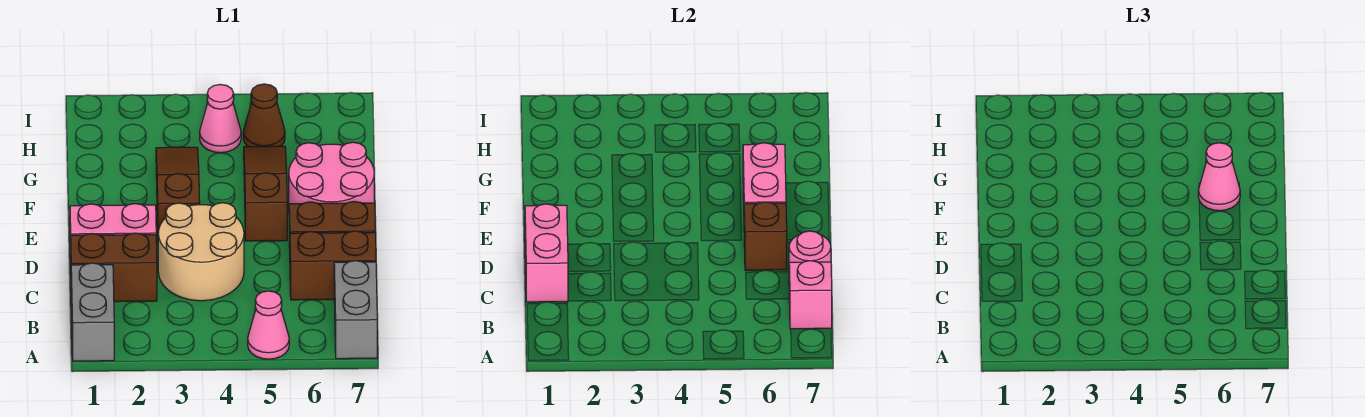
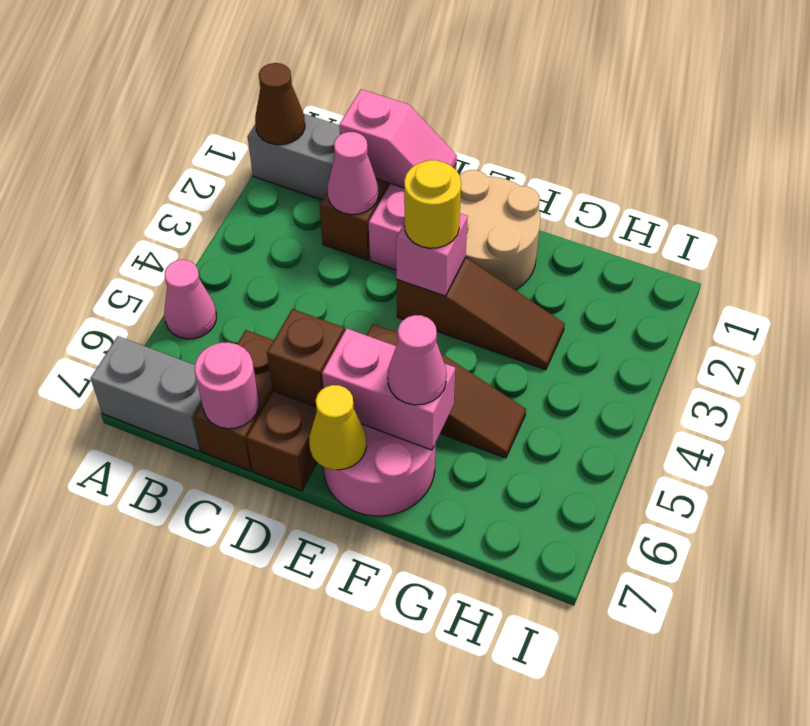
pink brick B7 level 2 -> pink brick E3 level 2
pink brick C1:D1 level 2 -> pink slope C1:D1 level 2 top C
tan round brick C3:D4 level 1 -> tan round brick E1:F2 level 1
none -> yellow round brick E3 level 3
none -> yellow cone E7 level 2
pink cone H4 level 1 -> pink cone C2 level 2
brown cone H5 level 1 -> brown cone A1 level 2

